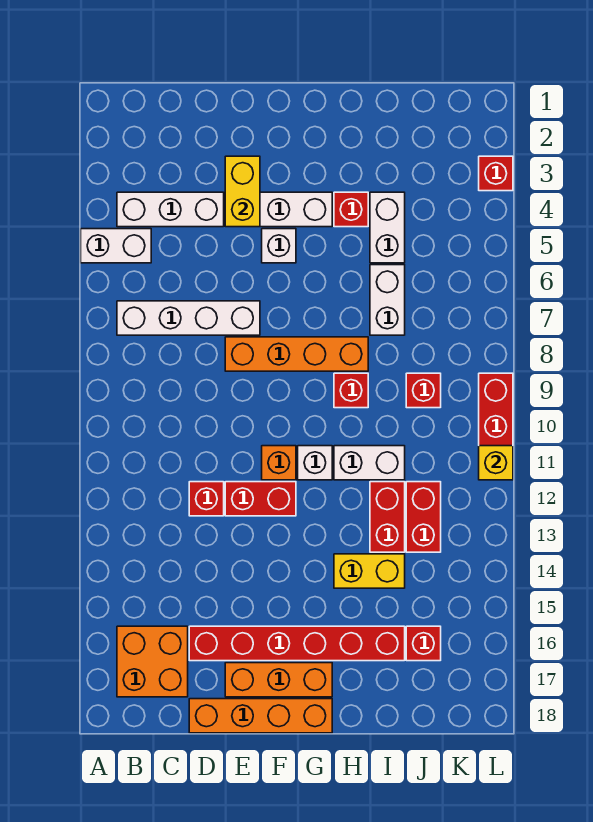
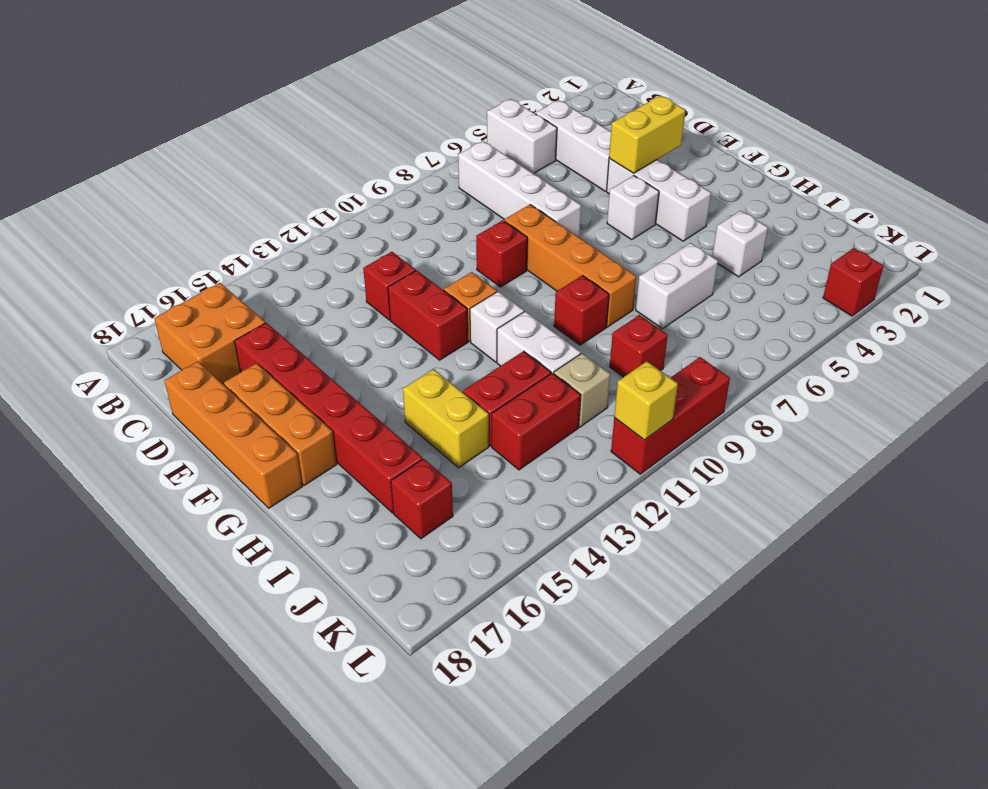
red brick H4 level 1 -> red brick E9 level 1
white brick I4:I5 level 1 -> white brick I4 level 1
none -> tan brick J11 level 1

